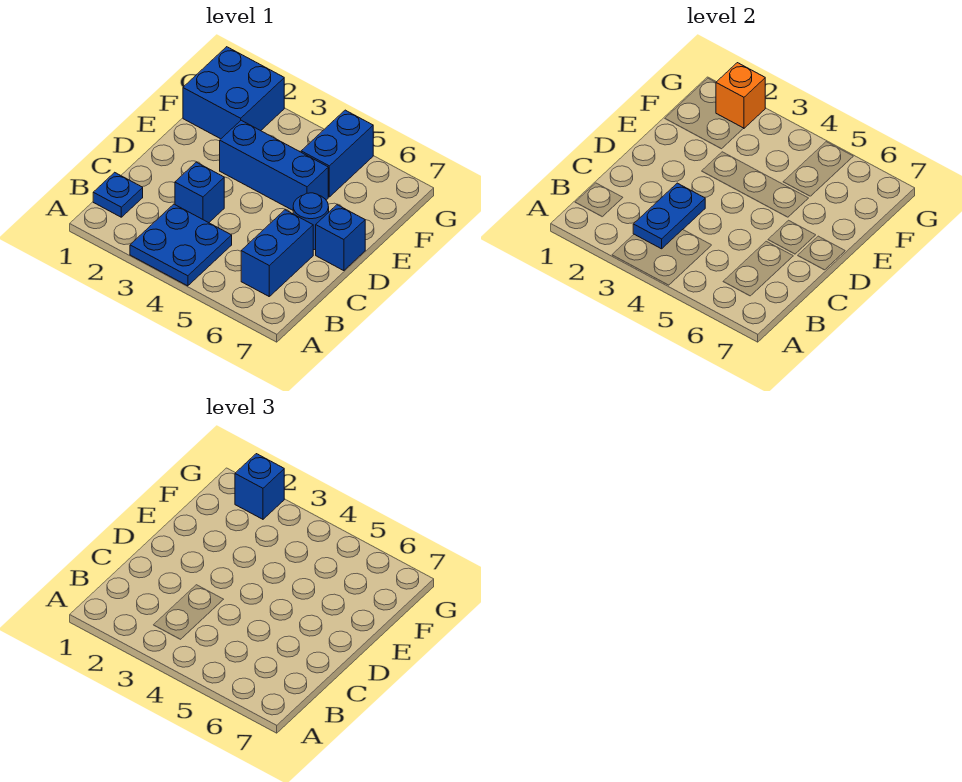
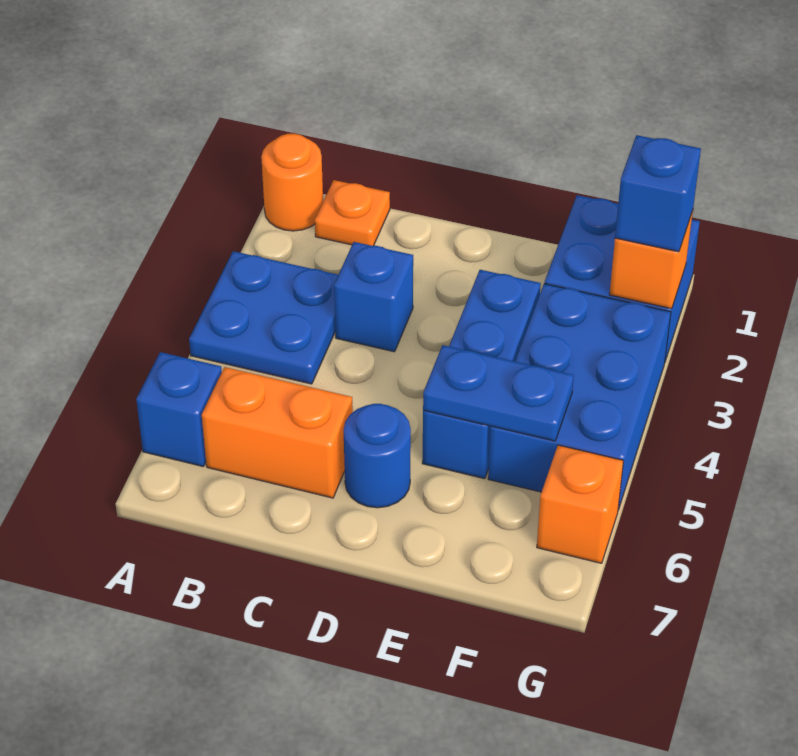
none -> orange round brick A1 level 1
blue plate B1 level 1 -> orange plate B1 level 1
blue plate B3:C3 level 2 -> blue plate E5:F5 level 2
blue brick B6:C6 level 1 -> orange brick B6:C6 level 1
blue brick D7 level 1 -> blue brick A6 level 1
blue brick F5:G5 level 1 -> blue brick F3:G5 level 1
none -> orange brick G6 level 1

